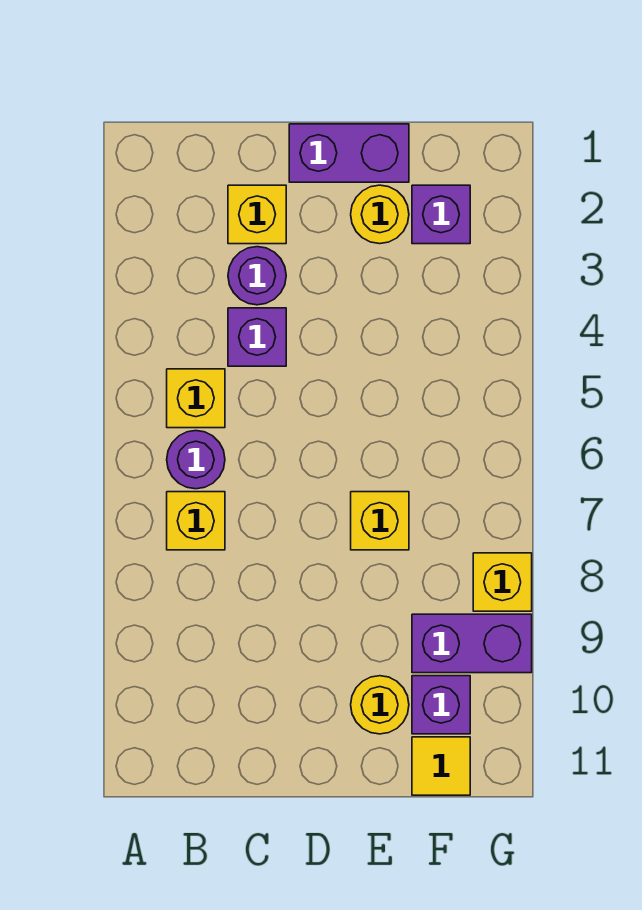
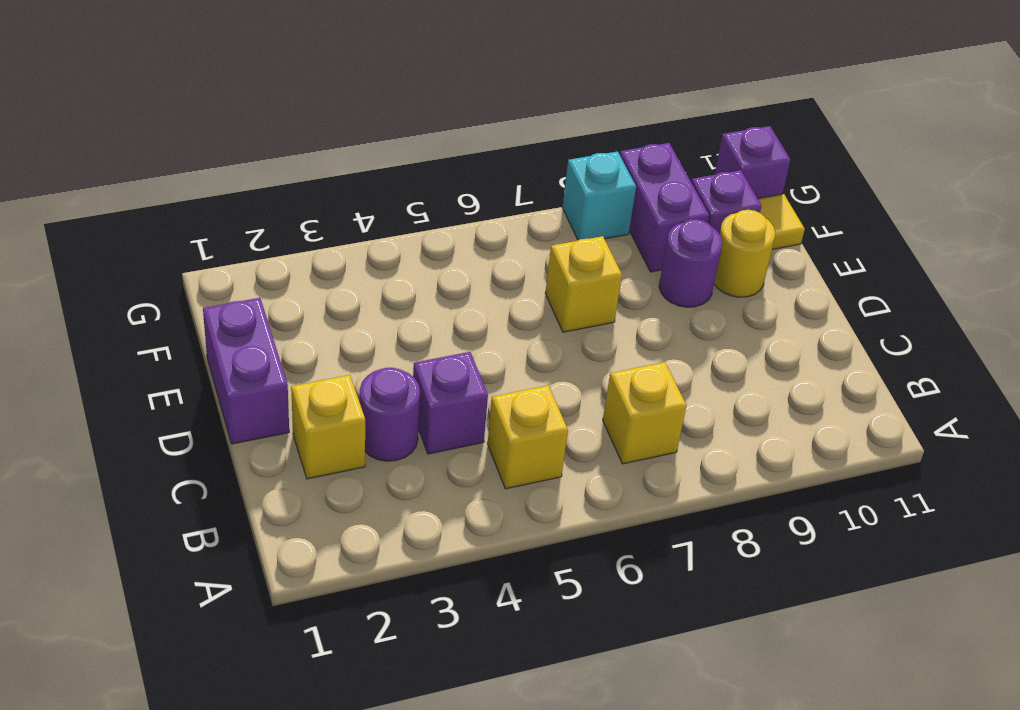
purple round brick B6 level 1 -> purple round brick E9 level 1
yellow round brick E2 level 1 -> none
purple brick F2 level 1 -> purple brick G11 level 1
yellow brick G8 level 1 -> cyan brick G8 level 1

